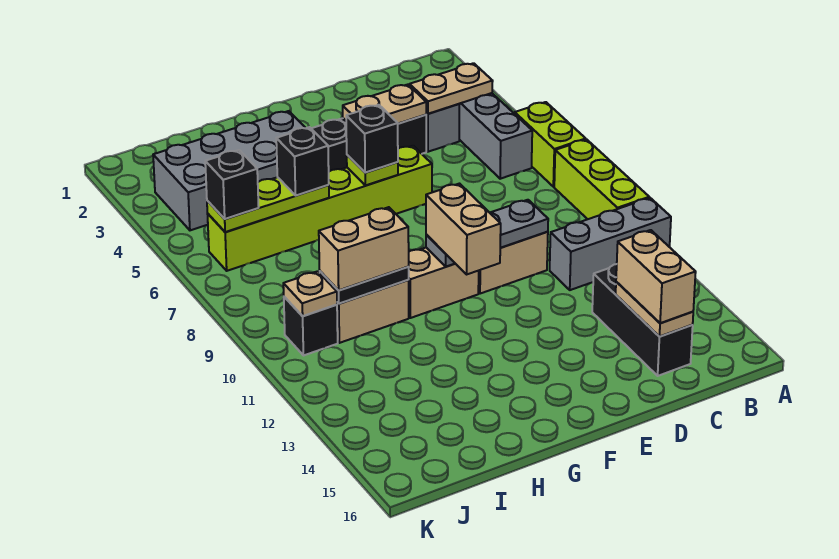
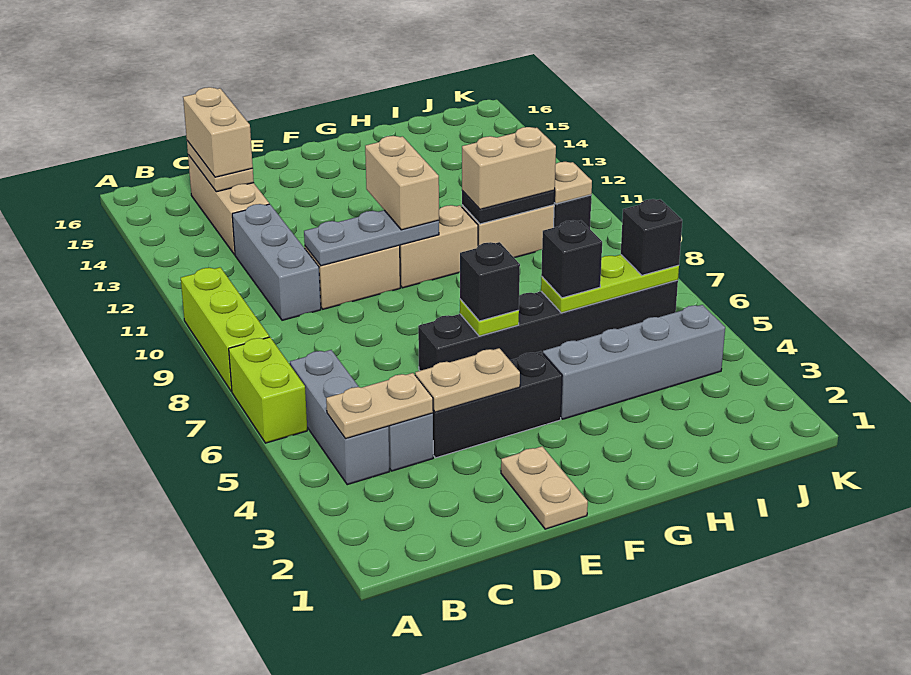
grey brick A11:C11 level 1 -> grey brick C10:C12 level 1
black brick C13:C15 level 1 -> tan brick C13:C15 level 1
none -> tan plate E1:E2 level 1
lime brick E6:J6 level 1 -> black brick E6:J6 level 1
grey brick G3:J4 level 1 -> grey brick G4:J4 level 1

